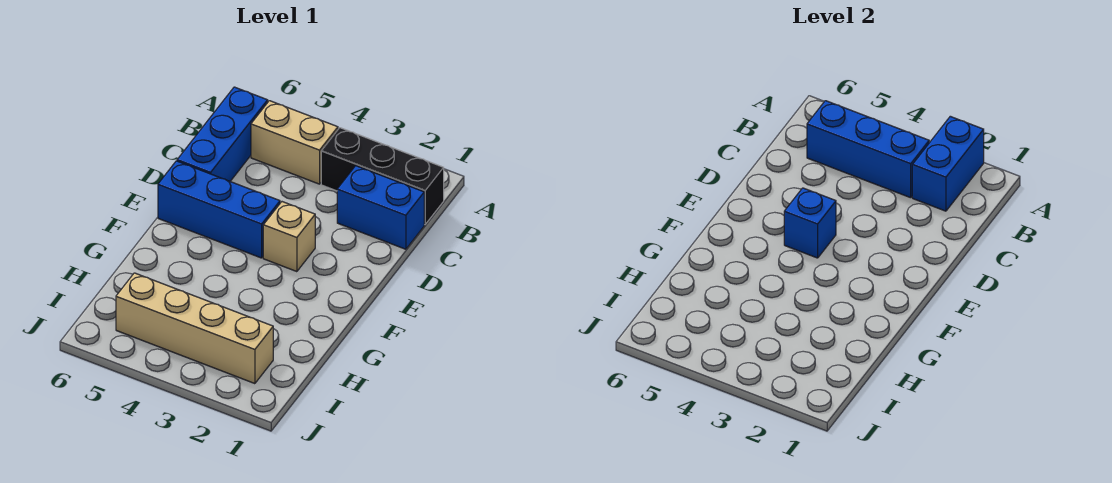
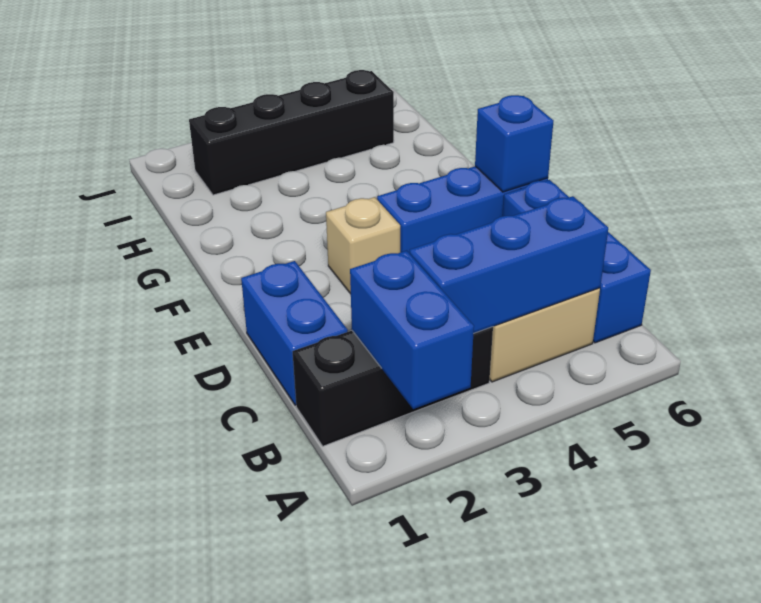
blue brick C1:C2 level 1 -> blue brick C1:D1 level 1
blue brick E4 level 2 -> blue brick E6 level 2
tan brick I2:I5 level 1 -> black brick I2:I5 level 1

